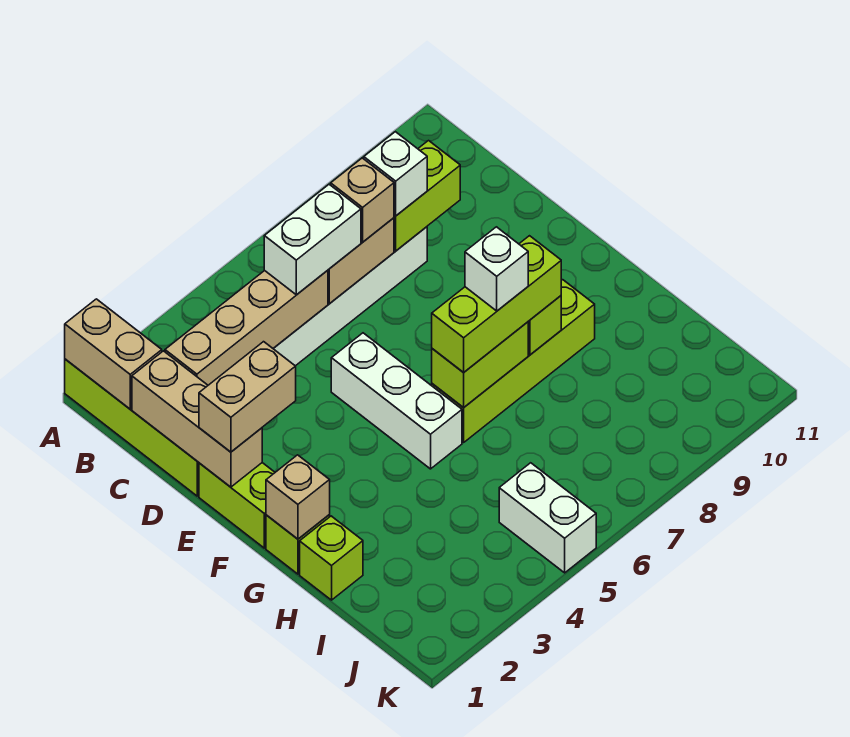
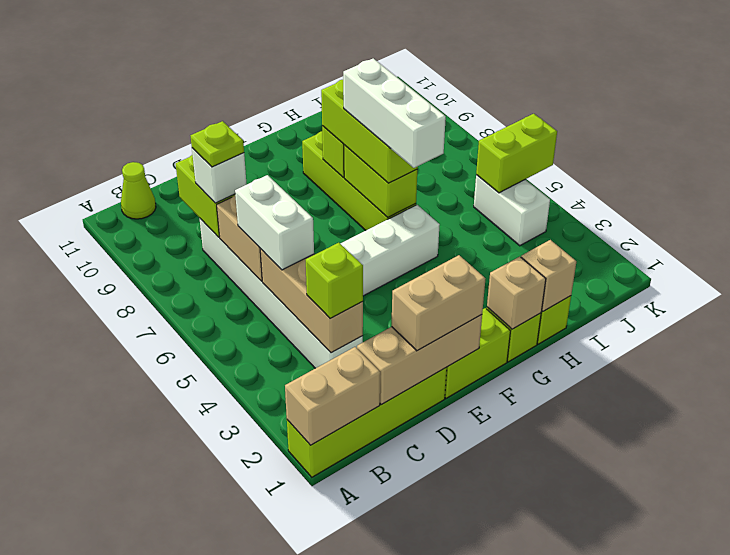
none -> lime cone B11 level 1
tan brick C2:C5 level 2 -> tan brick C3:C5 level 2
none -> lime brick C3 level 3
tan brick C7 level 3 -> tan brick H1 level 2
none -> lime plate C8 level 4
tan brick E1:E2 level 3 -> tan brick D1:E1 level 3
white brick G7 level 4 -> white brick G5:G7 level 4
white brick J5:K5 level 1 -> white brick J4:J5 level 1
none -> lime brick J5:K5 level 2

